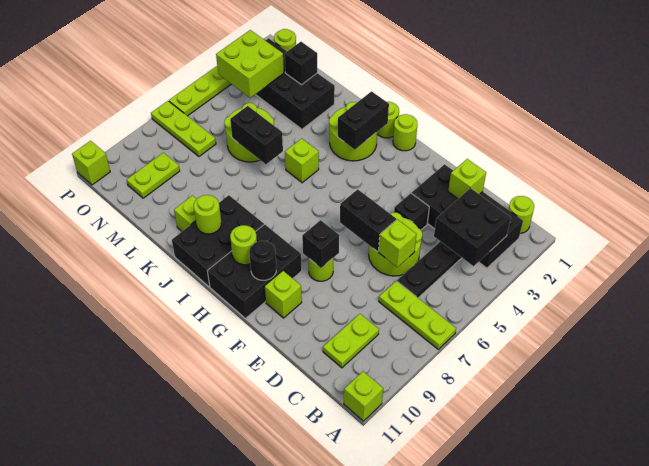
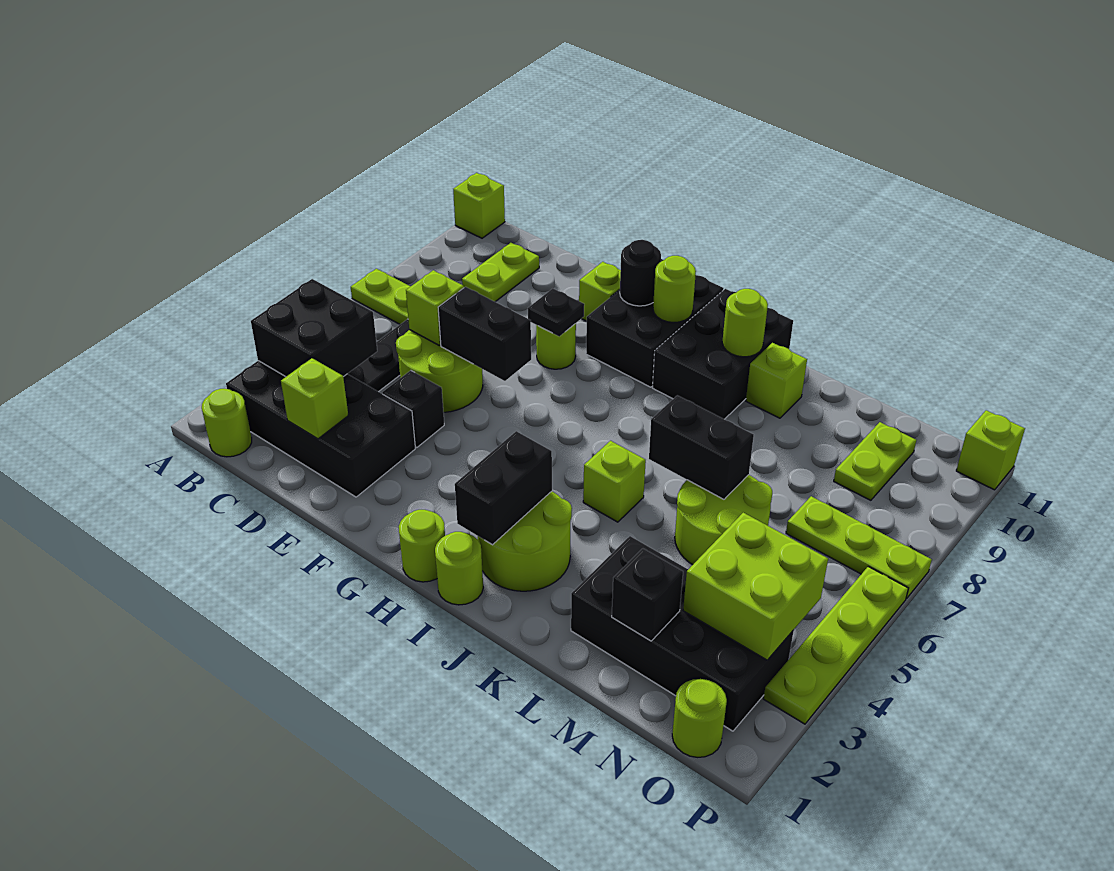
black brick F8 level 2 -> black plate F8 level 2

